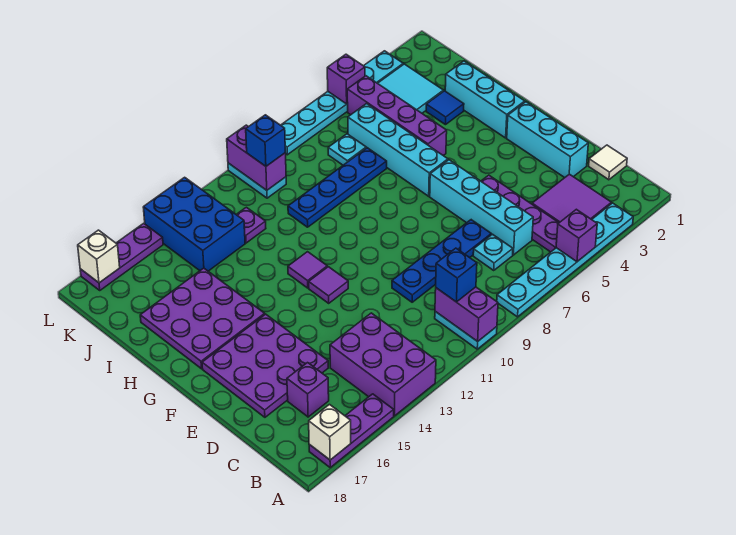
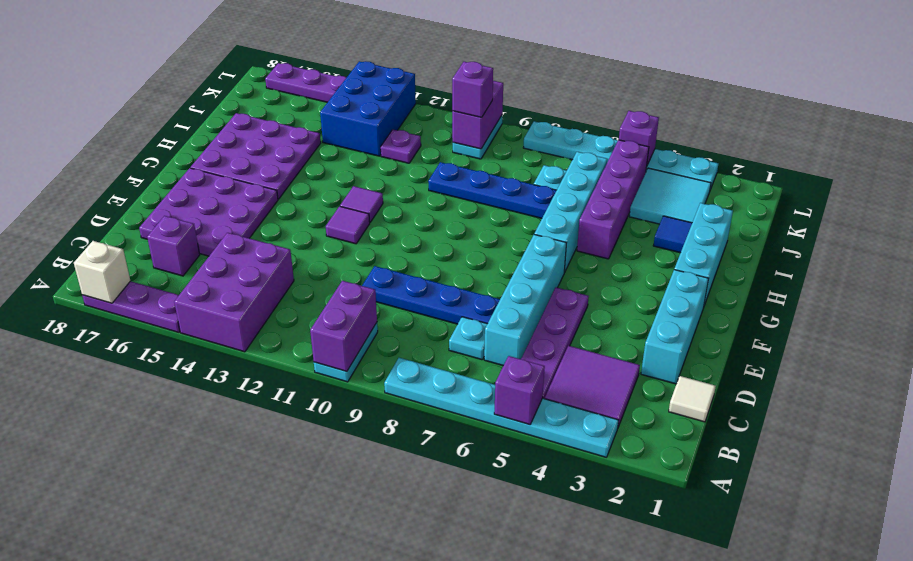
blue brick B10 level 3 -> none
blue brick K10 level 3 -> purple brick K10 level 3
white brick L17 level 2 -> none

